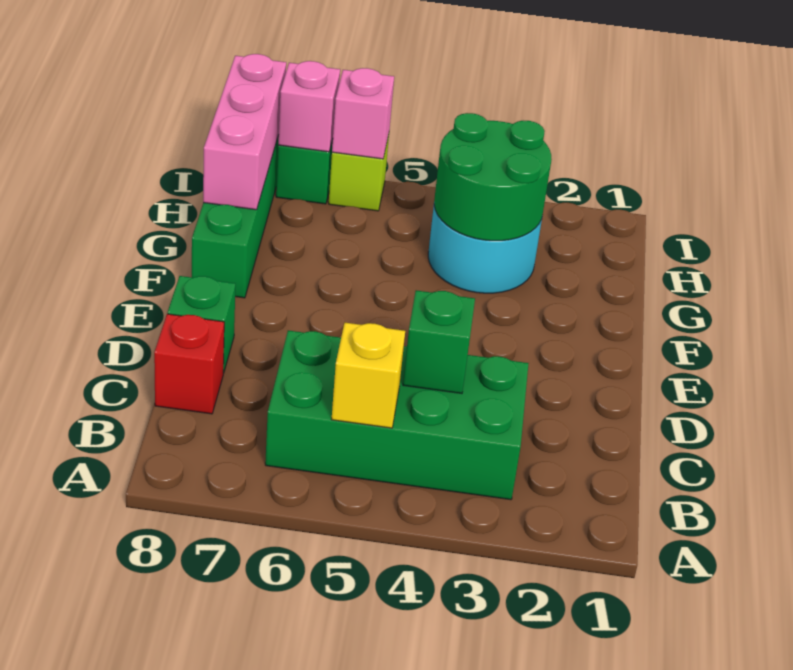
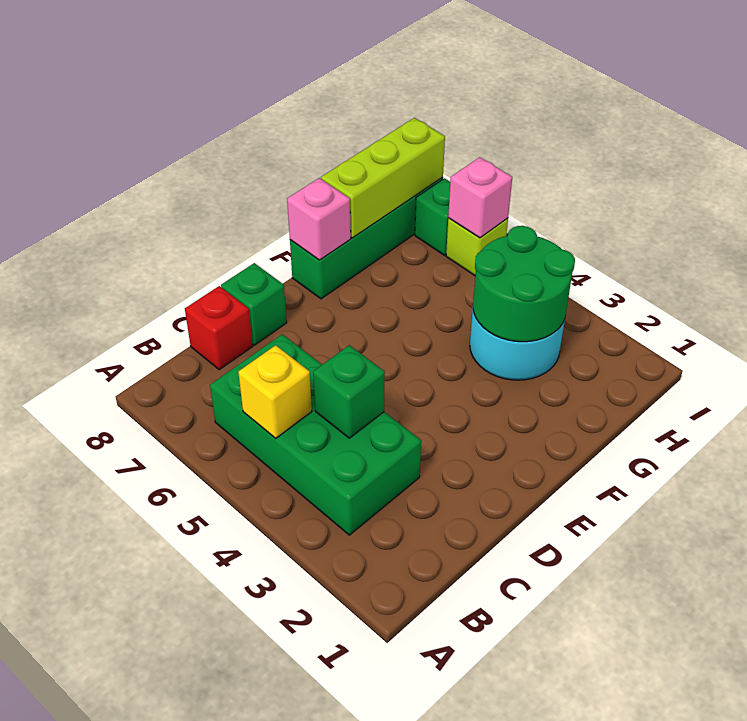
pink brick G8:I8 level 2 -> lime brick G8:I8 level 2
pink brick I7 level 2 -> pink brick F8 level 2

